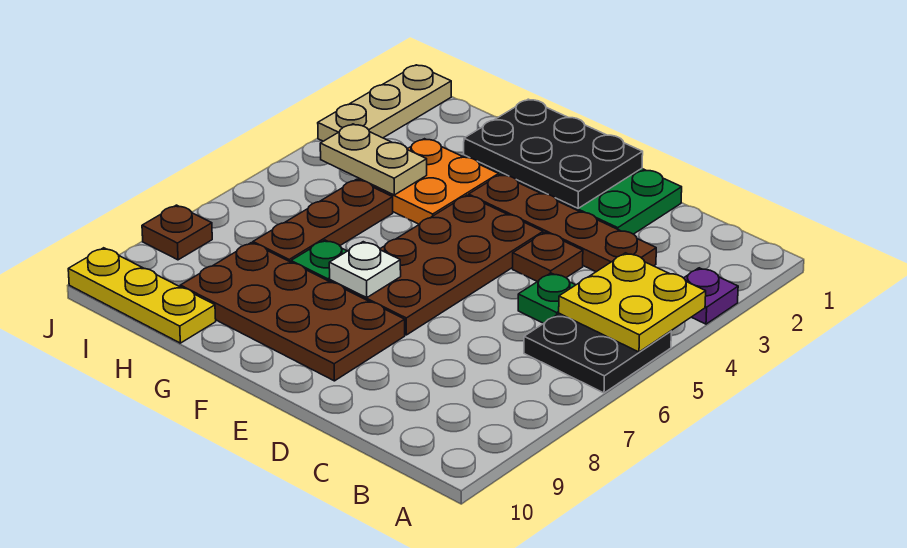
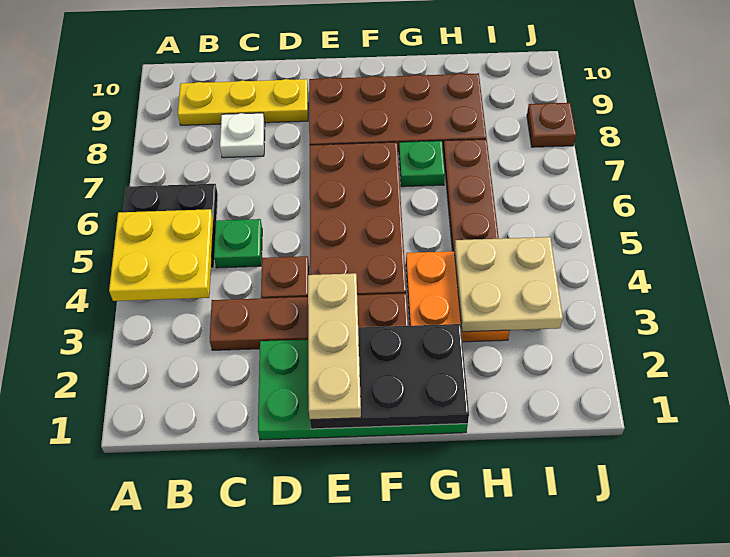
purple plate A3 level 1 -> none
white plate F7 level 2 -> white plate C8 level 1
tan plate H4:I4 level 2 -> tan plate H3:I4 level 2
yellow plate H10:J10 level 1 -> yellow plate B9:D9 level 1
tan plate J1:J3 level 1 -> tan plate E1:E3 level 3

